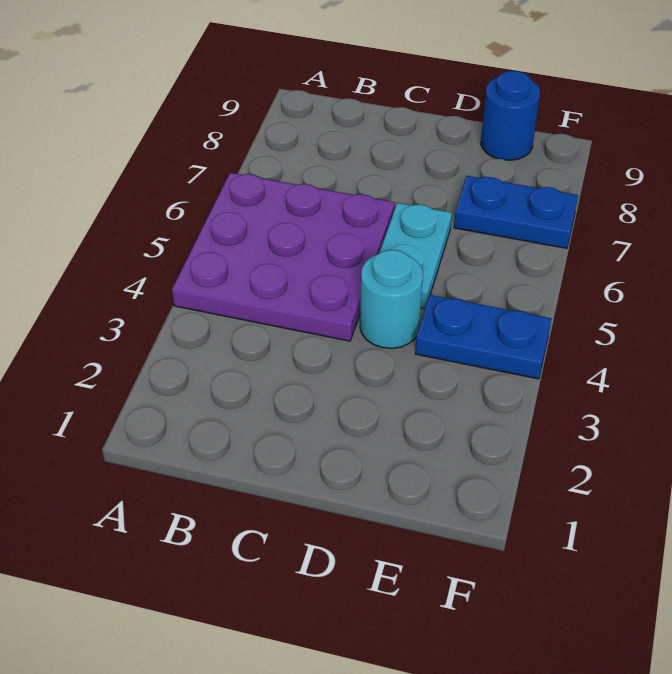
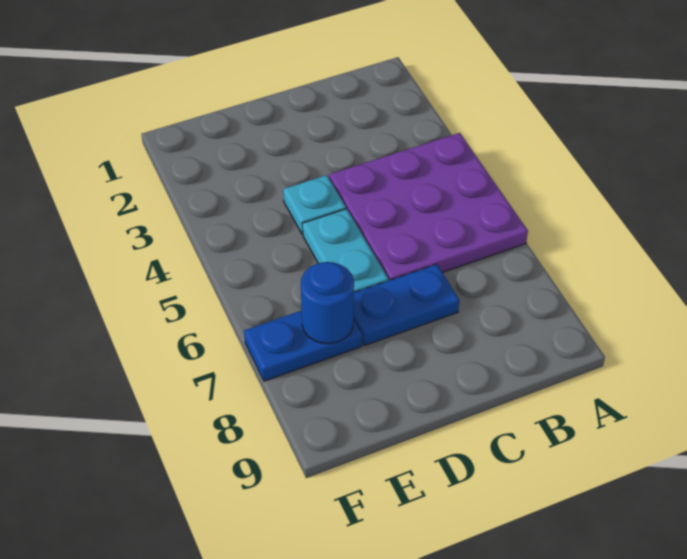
cyan round brick D4 level 1 -> cyan plate D4 level 1
blue plate E4:F4 level 1 -> blue plate C7:D7 level 1
blue round brick E9 level 1 -> blue round brick E7 level 2

